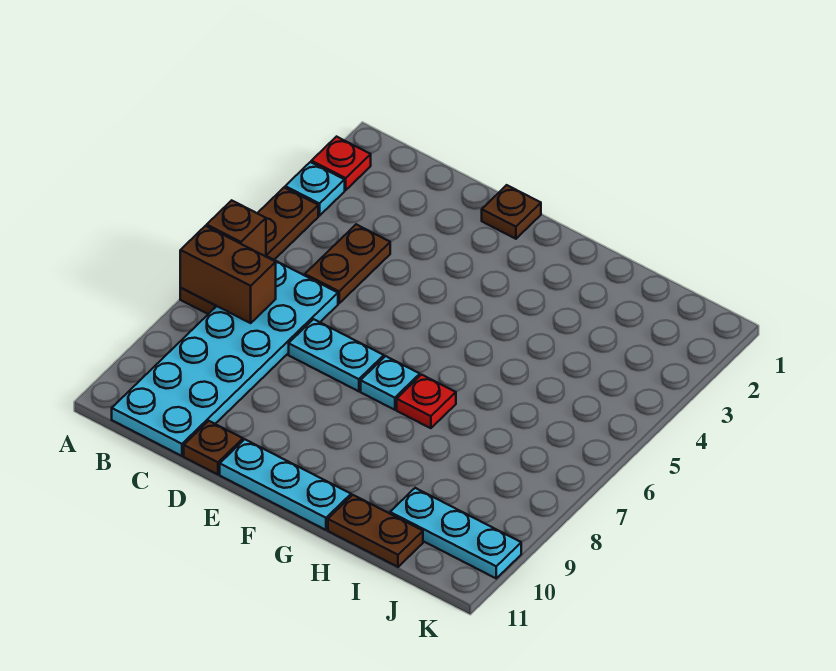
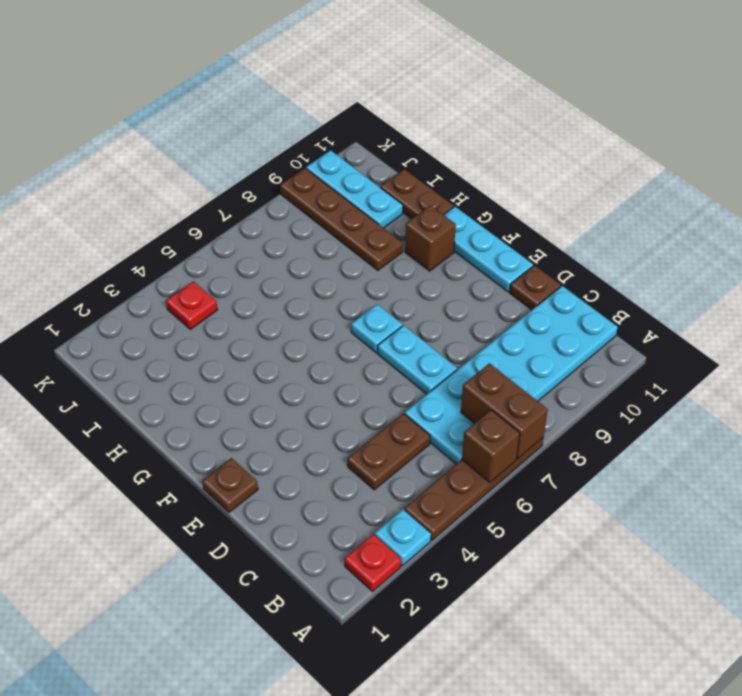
red plate G7 level 1 -> red plate J4 level 1
none -> brown brick G10 level 1
none -> brown plate H9:K9 level 1

